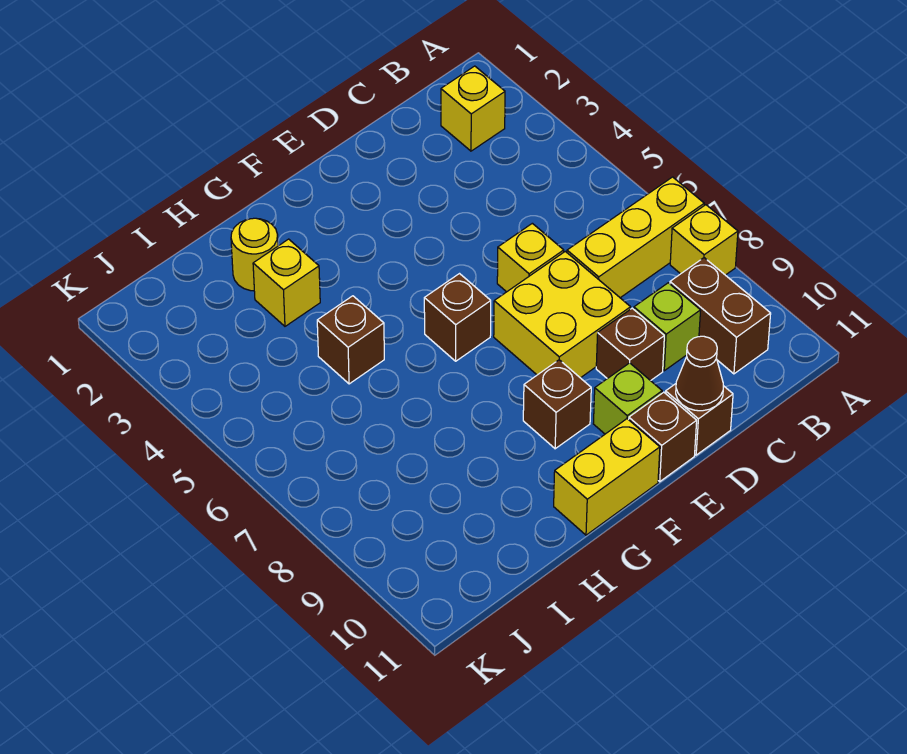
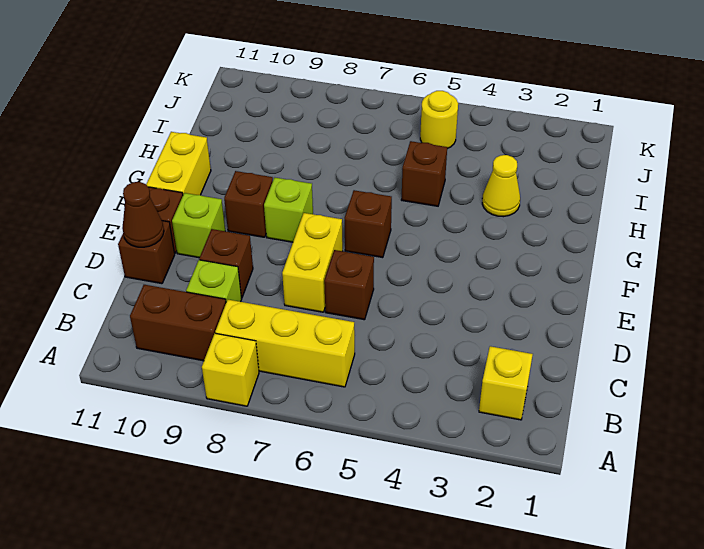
yellow brick A7:C7 level 1 -> yellow brick B6:B8 level 1
yellow brick D6 level 1 -> brown brick D6 level 1
yellow brick D7:E8 level 1 -> yellow brick D7:E7 level 1
none -> lime brick F8 level 1
yellow round brick H2 level 1 -> yellow round brick J5 level 1
yellow brick H3 level 1 -> yellow cone H3 level 1

